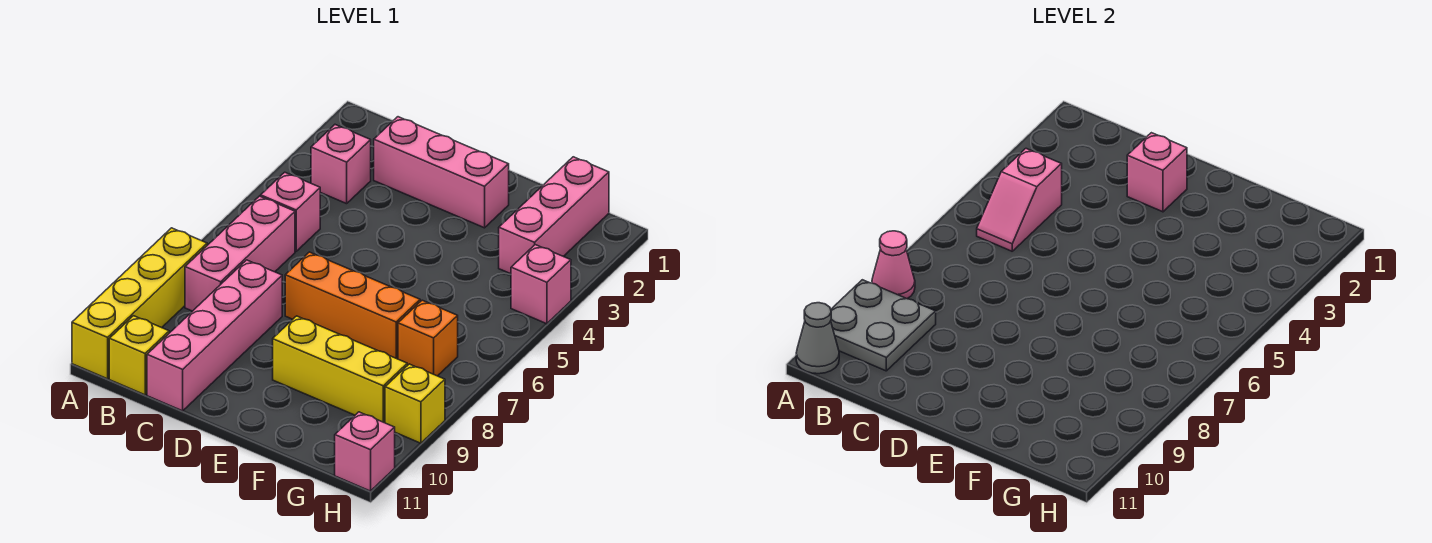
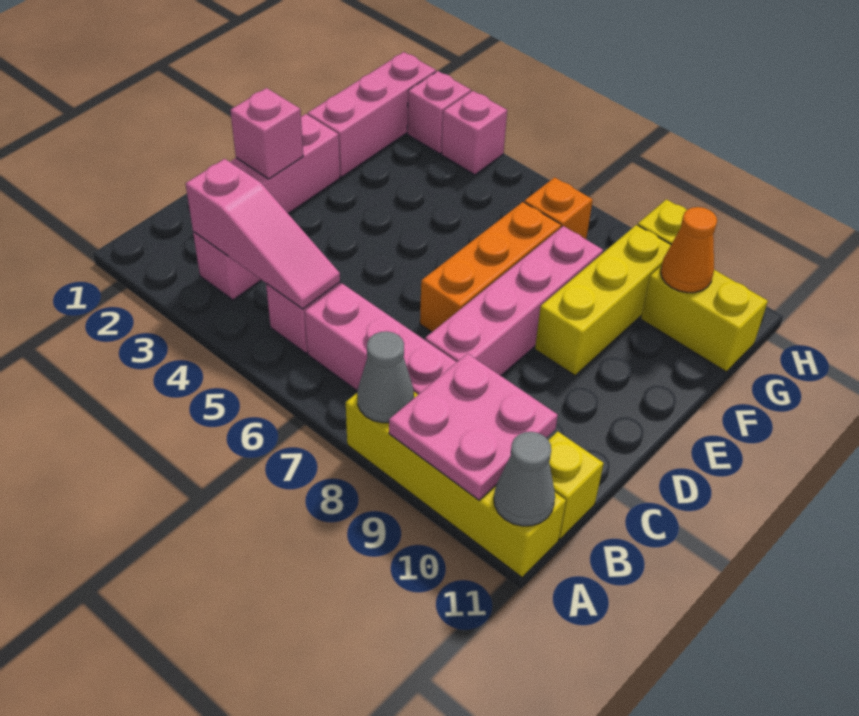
pink cone A8 level 2 -> grey cone A8 level 2
grey plate A9:B10 level 2 -> pink plate A9:B10 level 2
pink slope B4:B5 level 2 top 4 -> pink slope B3:B5 level 2 top 3
pink brick C8:C11 level 1 -> pink brick C8:F8 level 1
pink brick G1:G3 level 1 -> pink brick F2:H2 level 1
none -> yellow brick G10:G11 level 1
none -> orange cone G10 level 2
pink brick H11 level 1 -> pink brick H3 level 1

